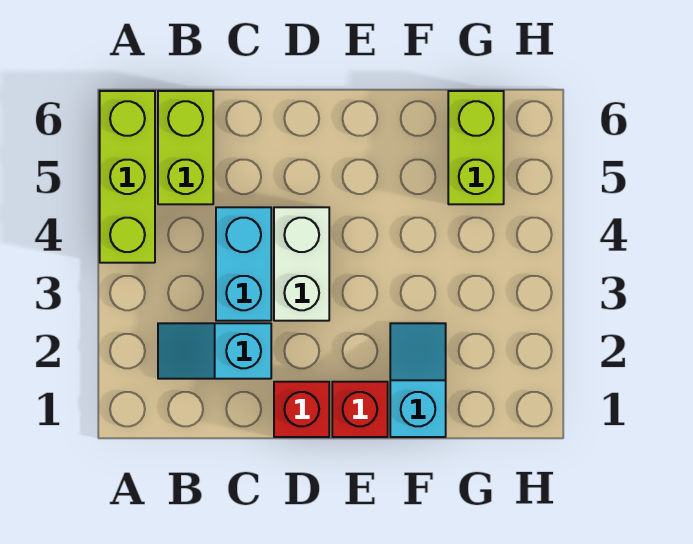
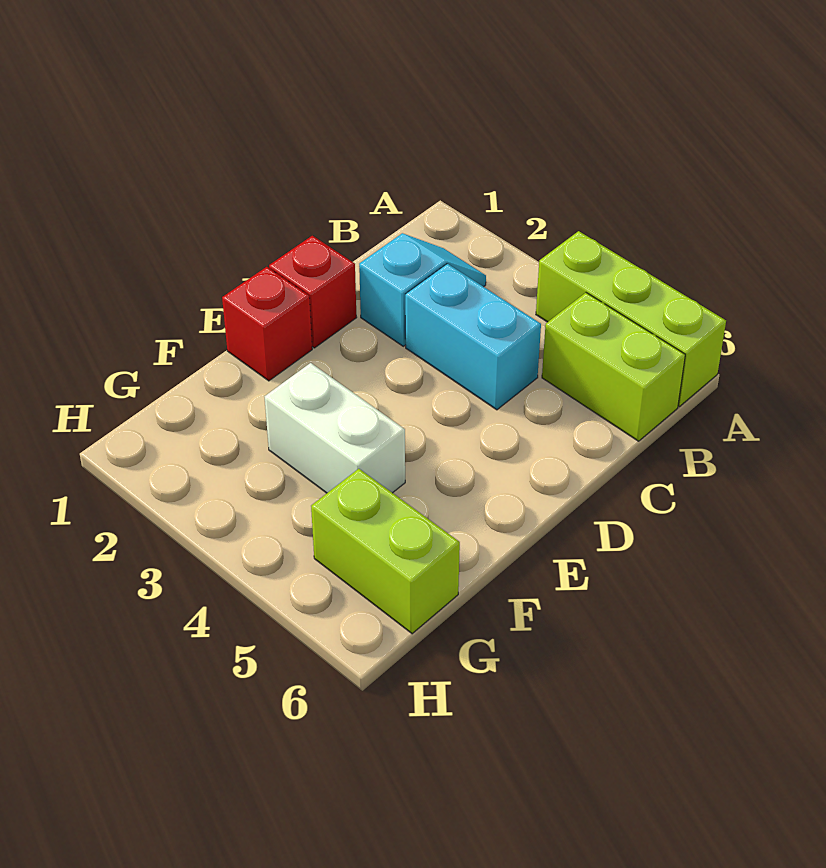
white brick D3:D4 level 1 -> white brick F3:F4 level 1
cyan slope F1:F2 level 1 top 1 -> none

